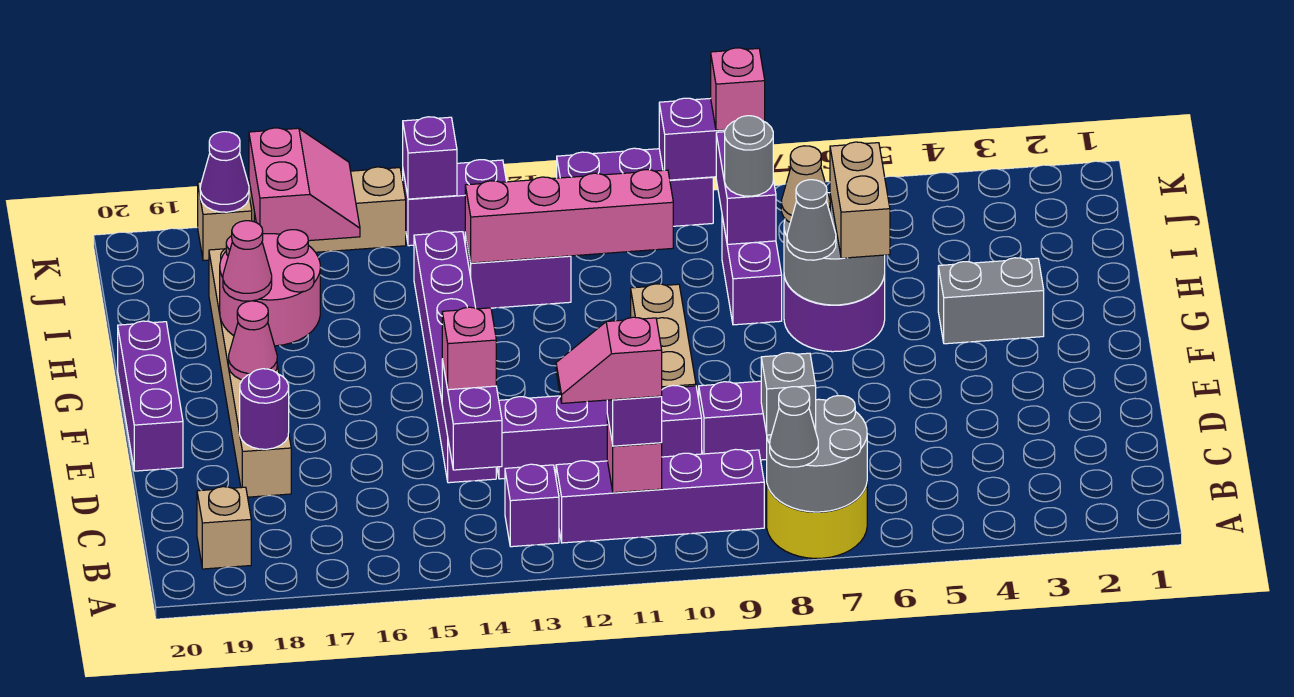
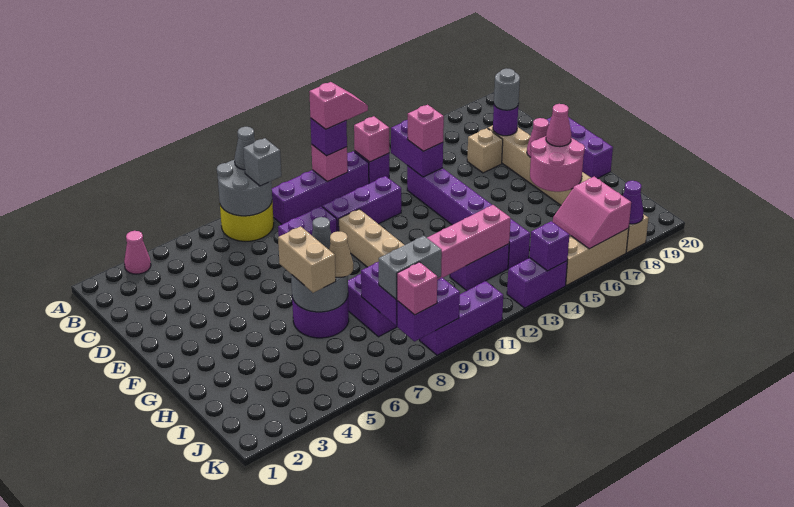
none -> pink cone A3 level 1
none -> pink brick B13 level 2
tan brick B19 level 1 -> tan brick D17 level 1
purple brick D10:D13 level 1 -> purple brick D10:D12 level 1
grey brick G3:G4 level 1 -> grey brick J8:J9 level 3
grey round brick I8 level 3 -> grey round brick D18 level 3

